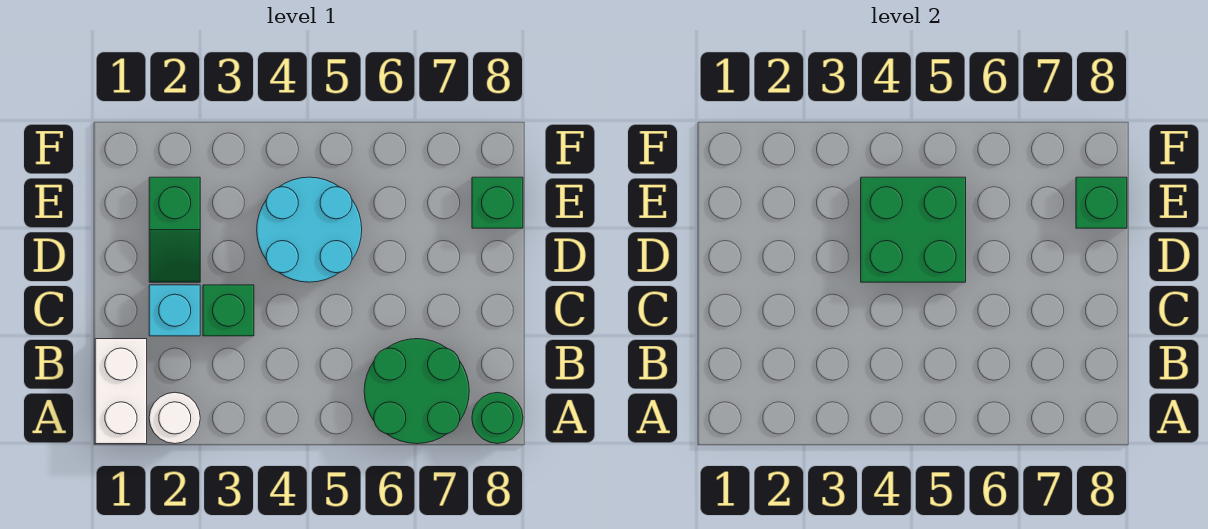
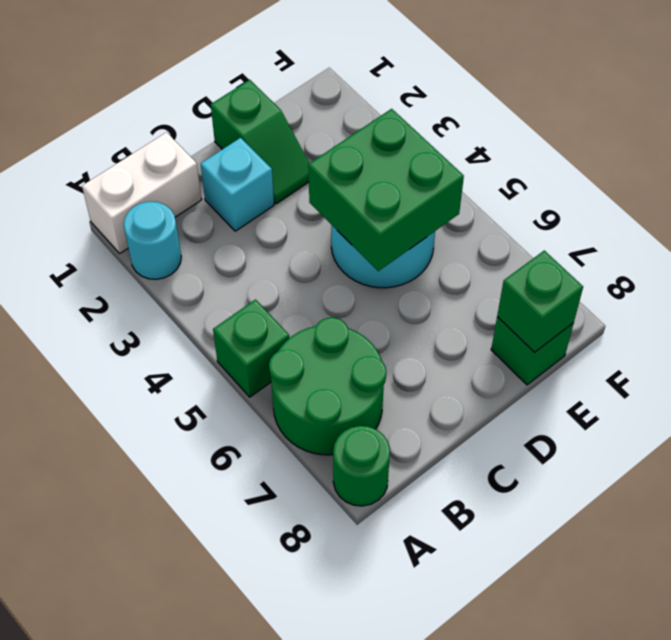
white round brick A2 level 1 -> cyan round brick A2 level 1
green brick C3 level 1 -> green brick A5 level 1
green slope D2:E2 level 1 top E -> green slope D1:D2 level 1 top 1

